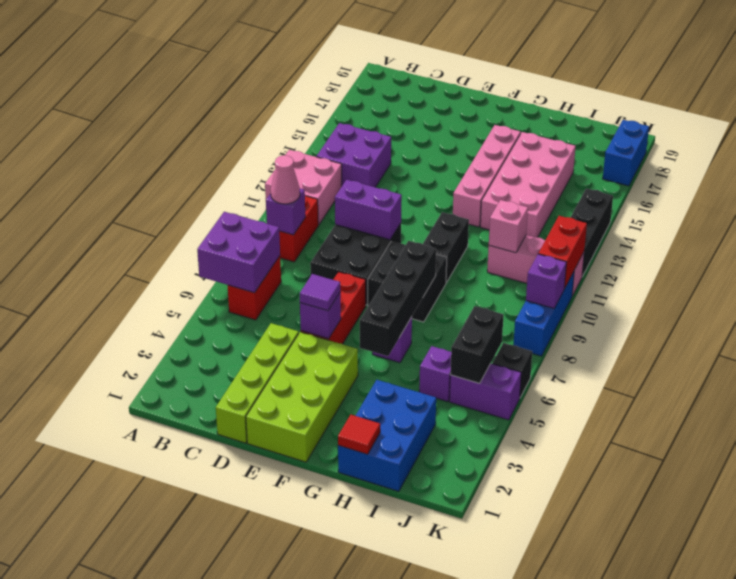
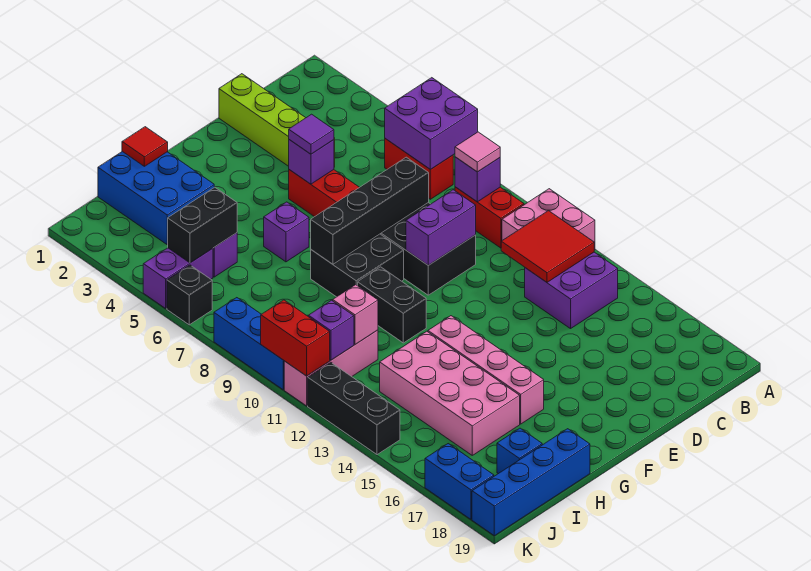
pink cone B9 level 3 -> pink tile B9 level 3
none -> red tile B12:C13 level 2
lime brick E1:F4 level 1 -> none
black brick G5:G8 level 2 -> black brick D8:G8 level 2
none -> blue brick H19:K19 level 1
none -> blue brick I18 level 1
black brick J5:J6 level 2 -> black brick I5:J5 level 2
purple brick K9 level 2 -> purple brick J11 level 2

